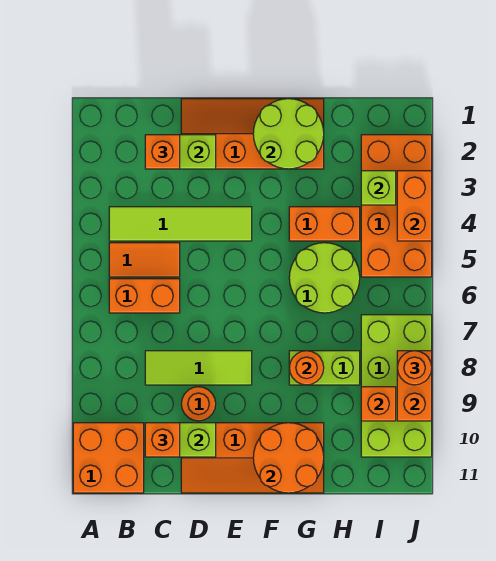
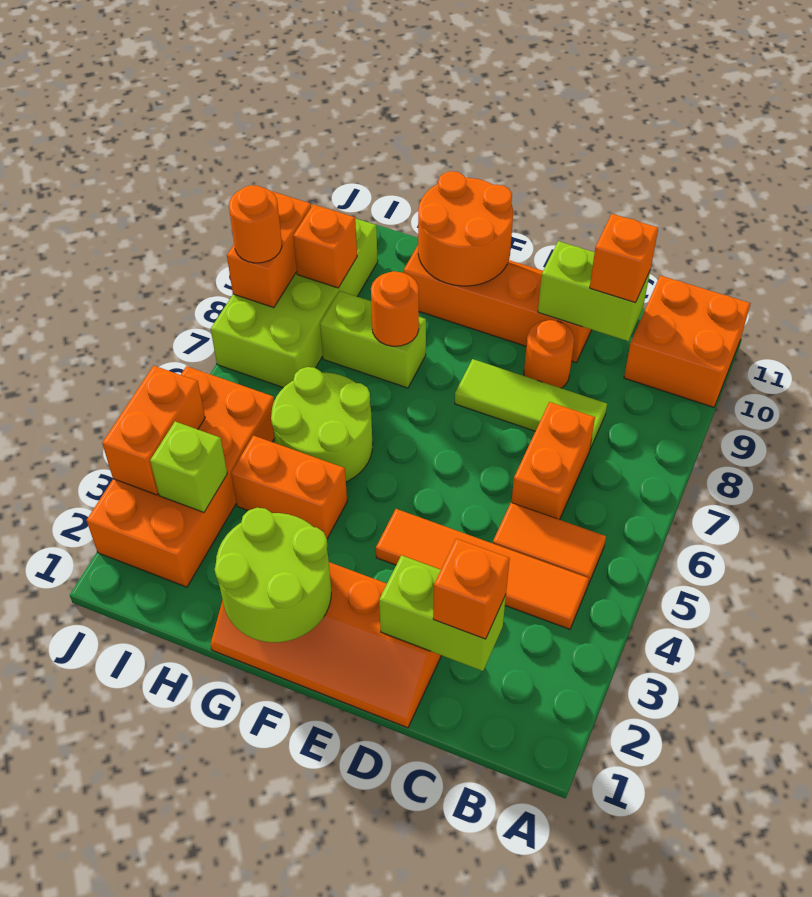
lime tile B4:E4 level 1 -> orange tile B4:E4 level 1
orange brick B6:C6 level 1 -> orange brick C6:C7 level 1

